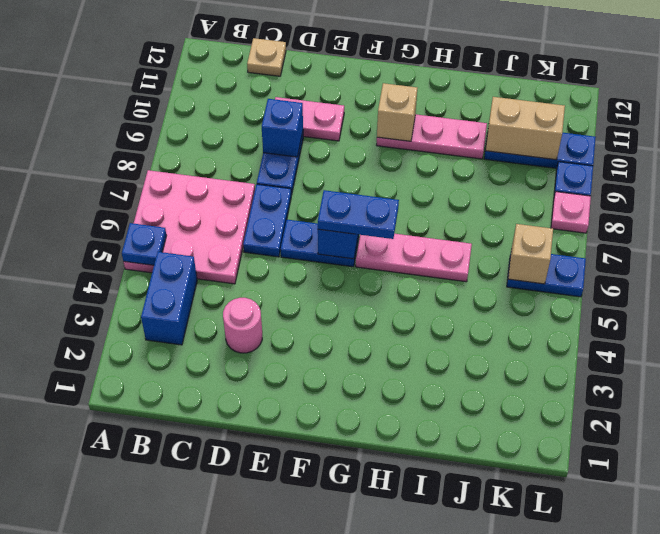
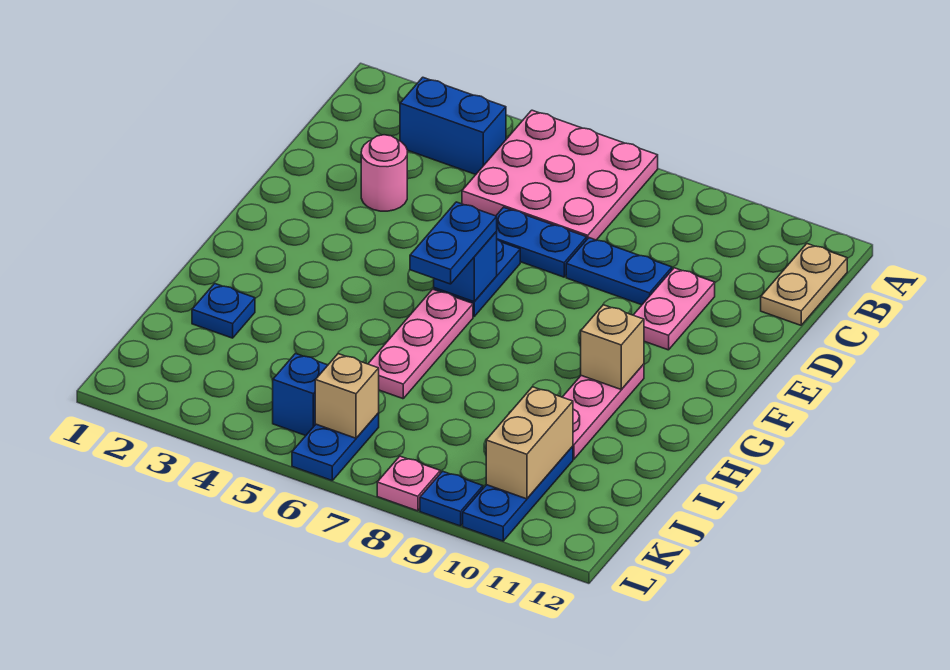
blue plate A5 level 2 -> blue plate I2 level 1
tan plate C12 level 1 -> tan plate B12:C12 level 1
blue brick D9 level 2 -> blue brick K5 level 1

